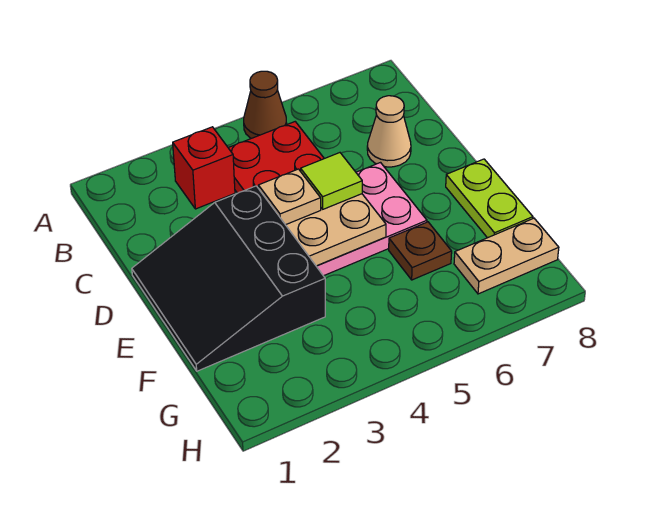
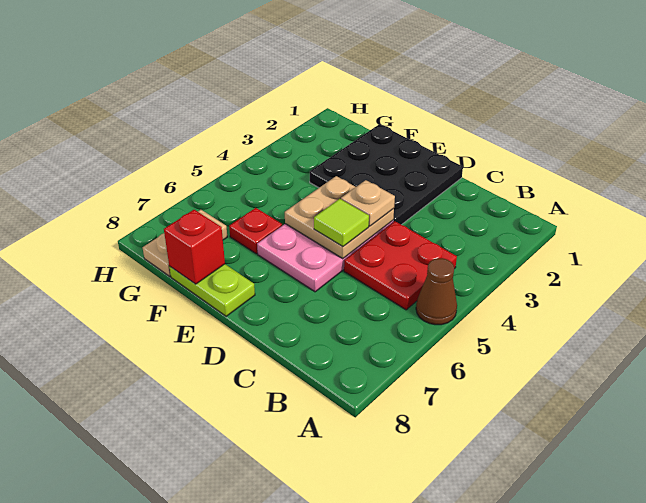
red brick B3 level 1 -> red brick F8 level 2
tan cone C7 level 1 -> none
black slope D1:F3 level 1 top 3 -> black plate D1:F3 level 1
brown plate F6 level 1 -> red plate F6 level 1

